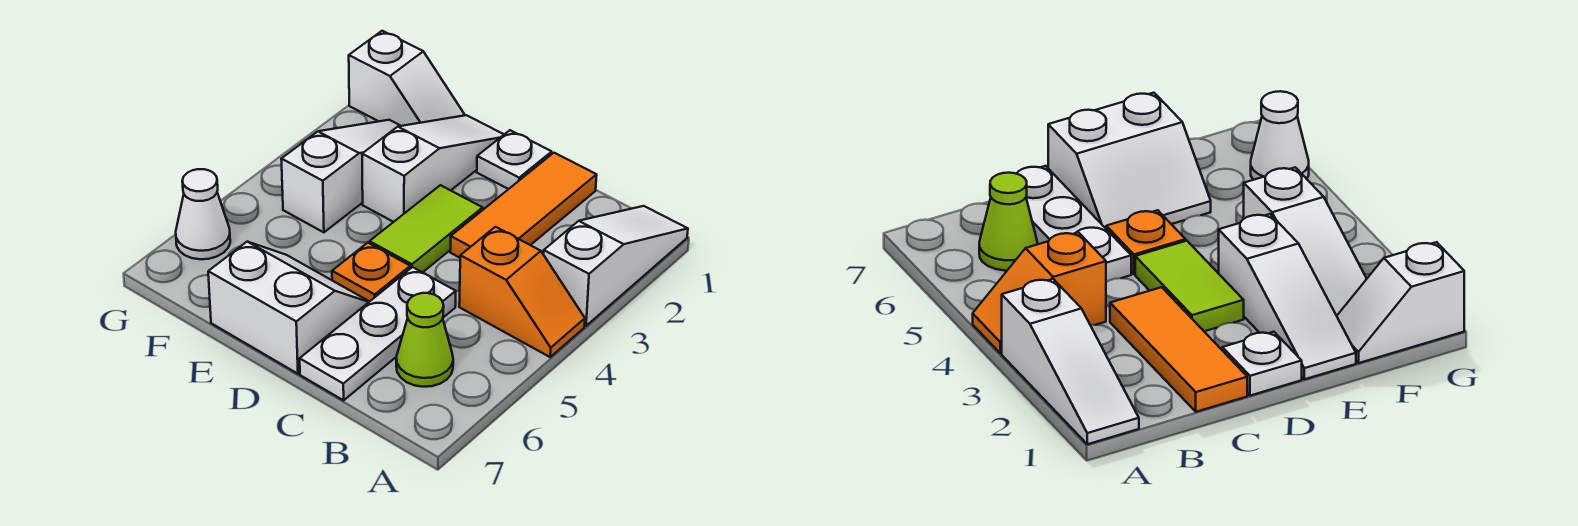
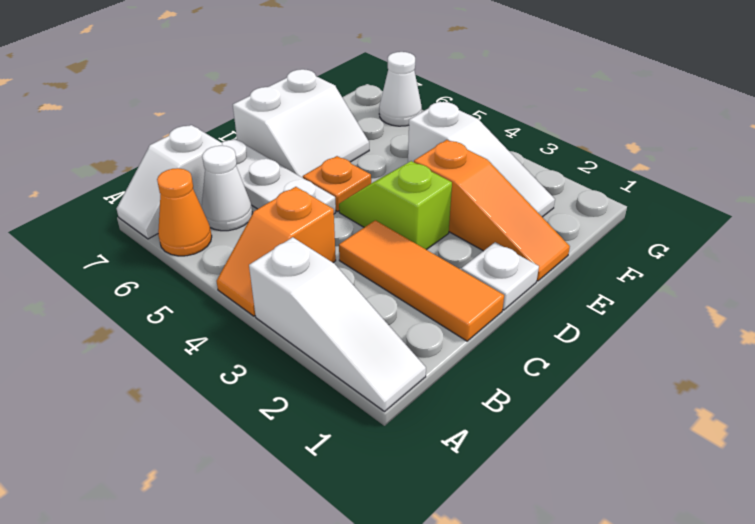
none -> orange cone A6 level 1
lime cone B6 level 1 -> white cone B6 level 1
lime tile D3:D4 level 1 -> lime slope D3:D4 level 1 top 3
white slope E1:E3 level 1 top 3 -> orange slope E1:E3 level 1 top 3
white slope F1:G1 level 1 top G -> white slope A7:B7 level 1 top B

